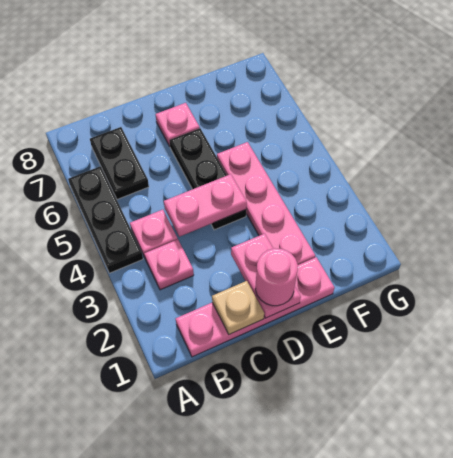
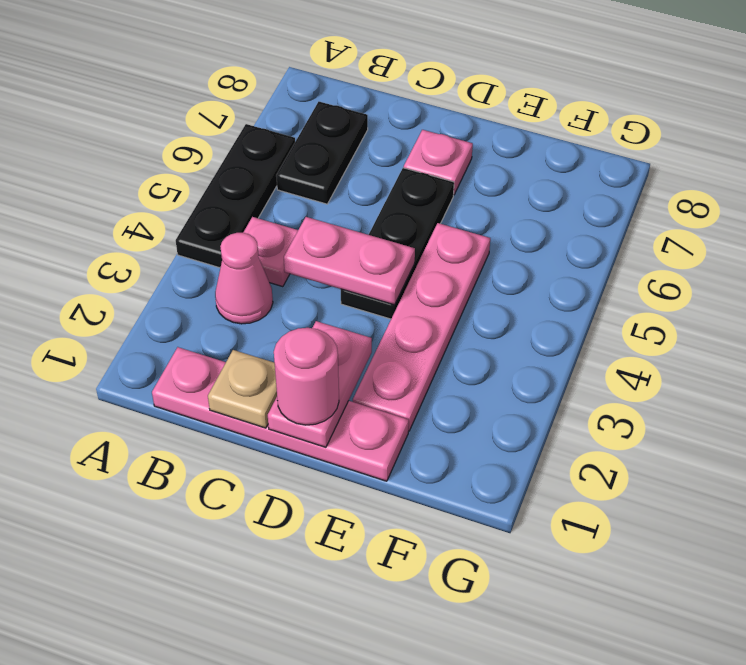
pink plate B3 level 1 -> pink cone B3 level 1

